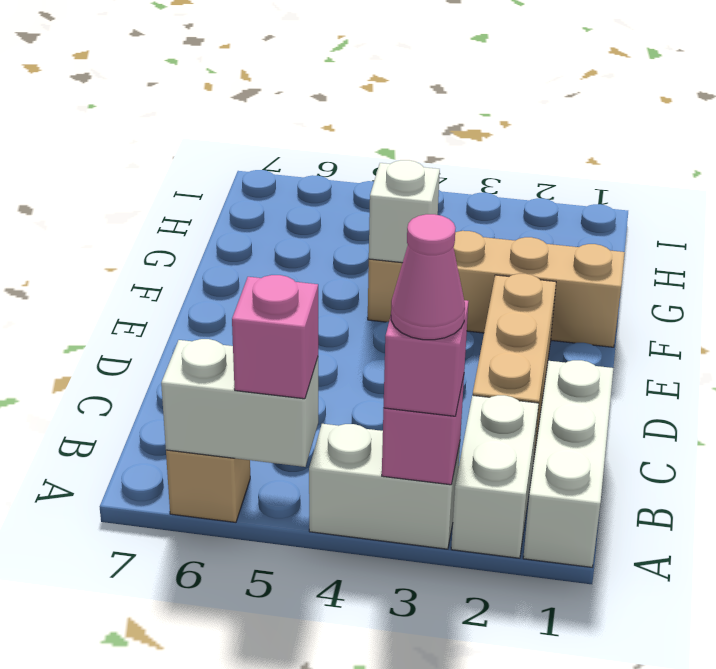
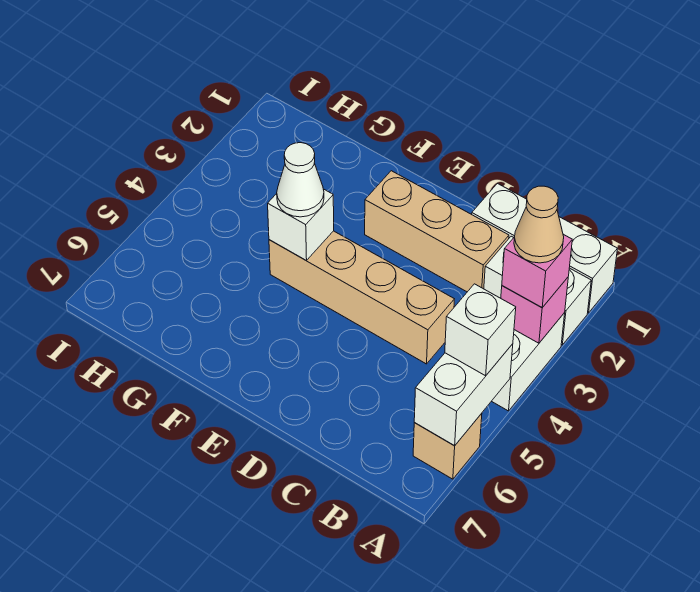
pink cone A3 level 4 -> tan cone A3 level 4
pink brick A5 level 3 -> white brick A5 level 3
tan brick F1:F4 level 1 -> tan brick C4:F4 level 1
none -> white cone F4 level 3

